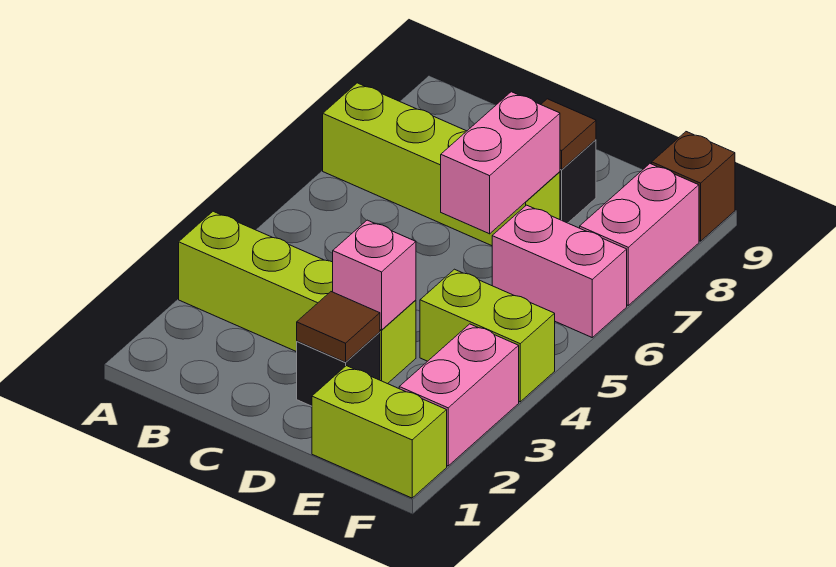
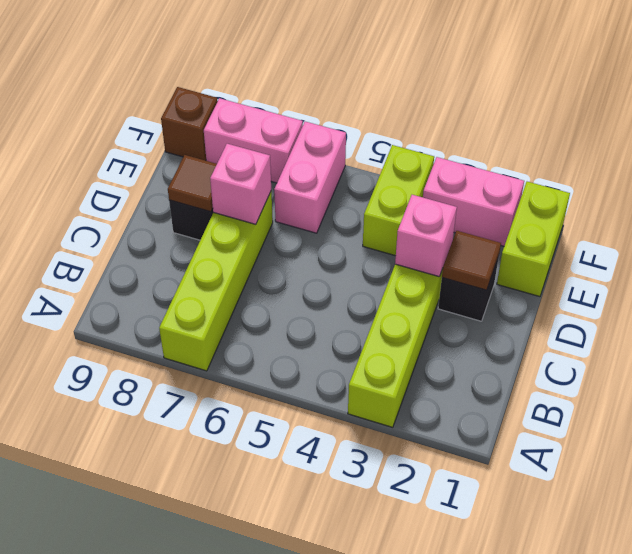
pink brick D6:D7 level 2 -> pink brick D7 level 2

